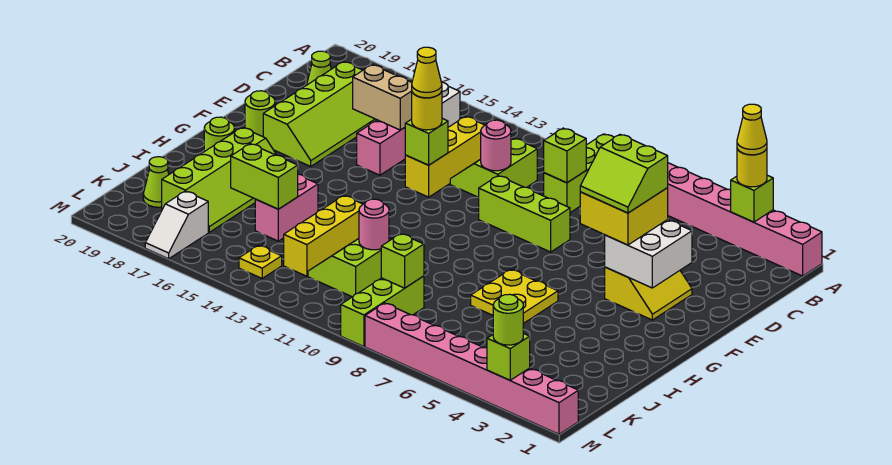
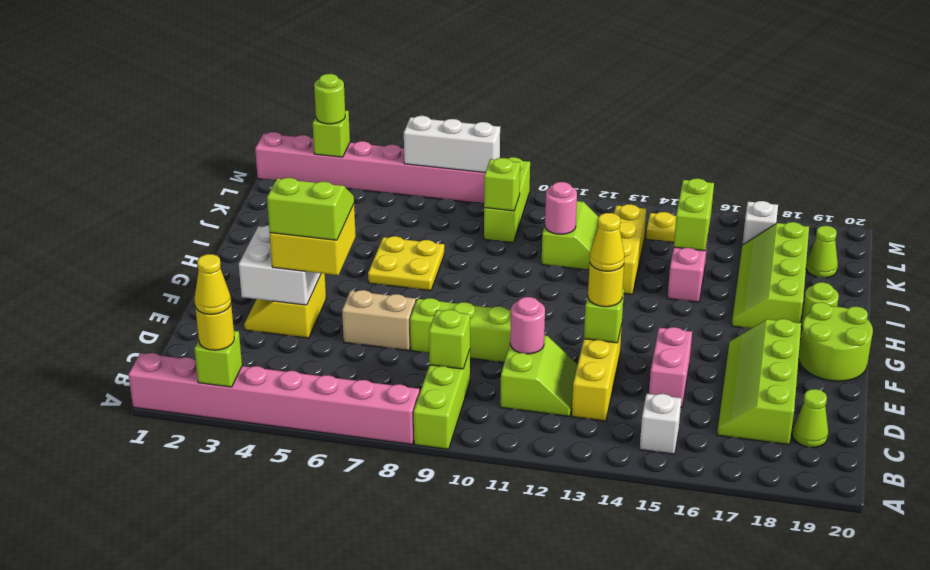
tan brick D15:D16 level 2 -> tan brick E6:E7 level 1
lime round brick F19 level 1 -> lime round brick F19:G20 level 1
lime brick J15:J16 level 2 -> lime brick J15:K15 level 2
none -> white brick M6:M8 level 2

